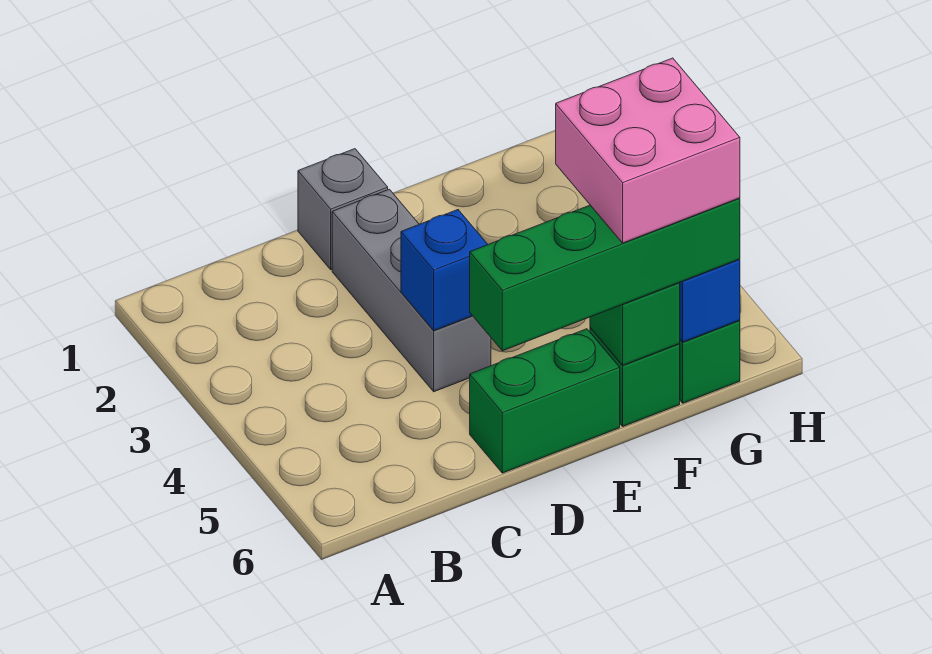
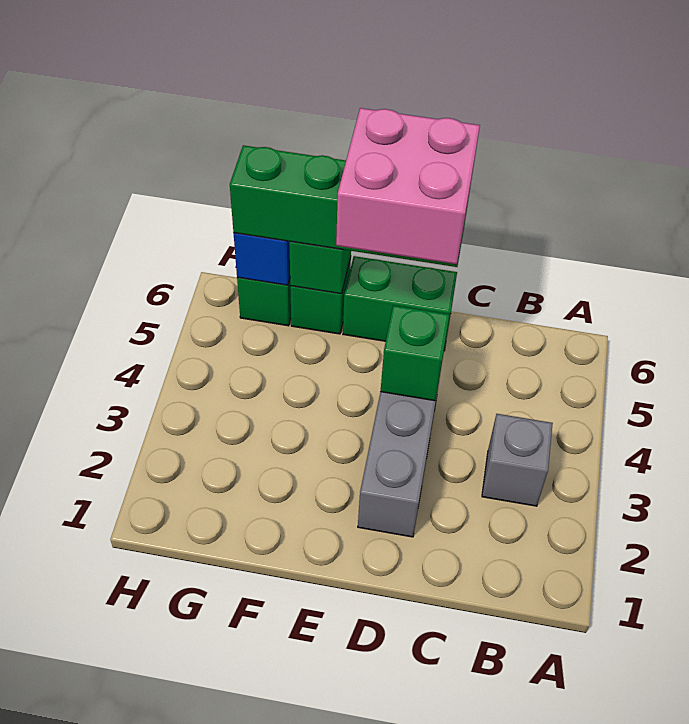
grey brick D1 level 1 -> grey brick B3 level 1
blue brick D4 level 2 -> green brick D4 level 2
pink brick F5:G6 level 4 -> pink brick D5:E6 level 4

